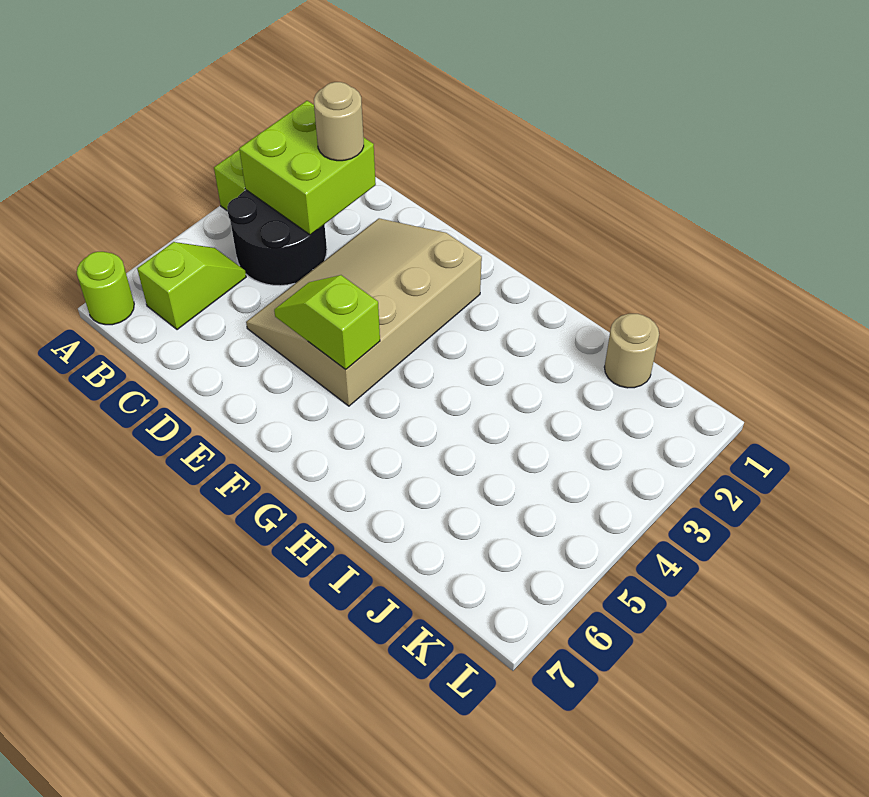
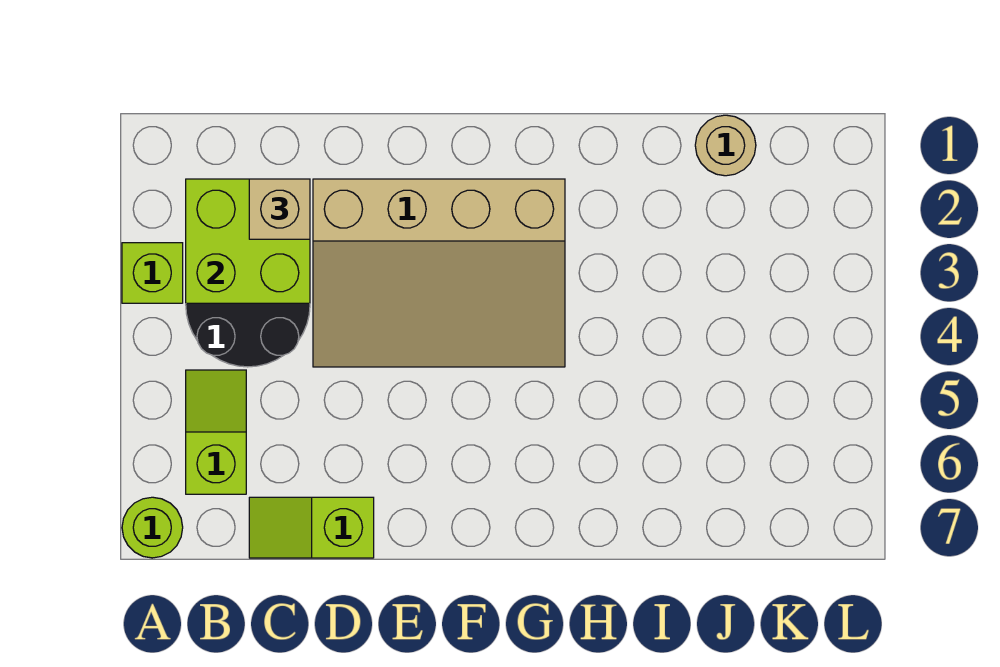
tan round brick C2 level 3 -> tan brick C2 level 3
tan slope D2:F5 level 1 top F -> tan slope D2:G4 level 1 top 2
lime slope E5:F5 level 2 top F -> lime slope C7:D7 level 1 top D

